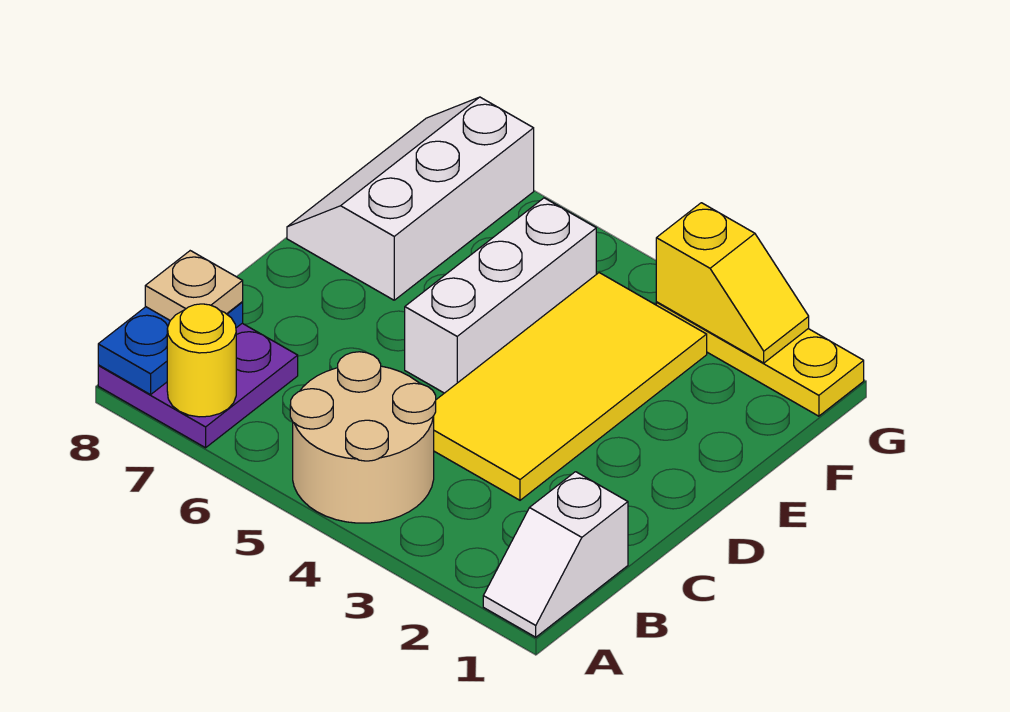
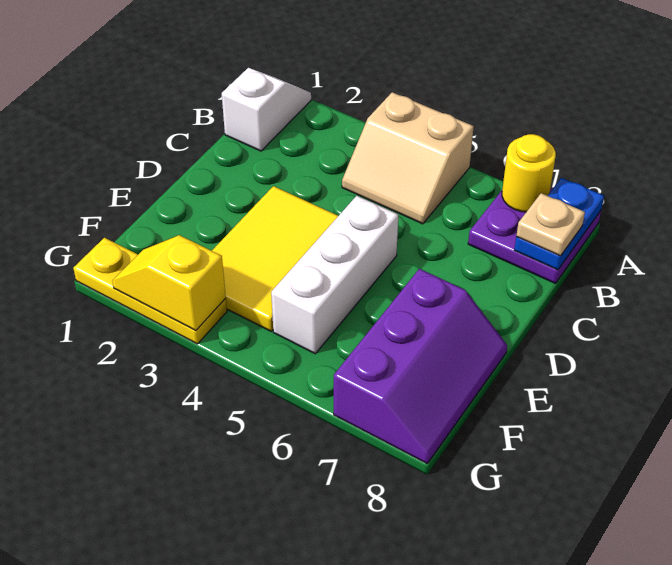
tan round brick A4:B5 level 1 -> tan slope A4:B5 level 1 top A
yellow tile C3:F4 level 1 -> yellow tile D3:F4 level 1
white slope E7:G8 level 1 top 7 -> purple slope E7:G8 level 1 top 7

